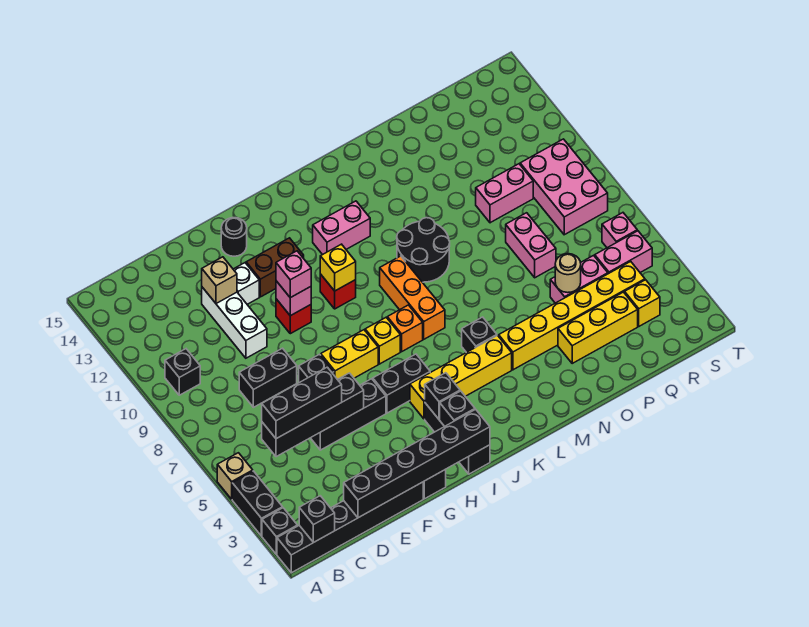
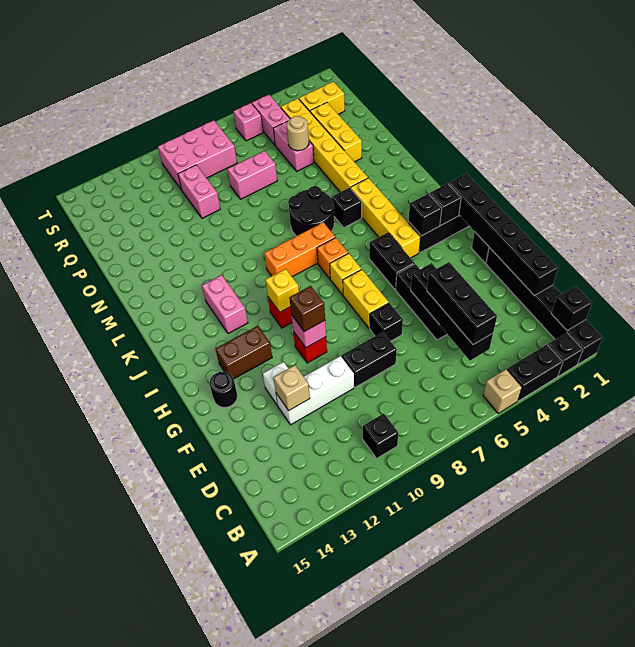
black brick D8:E8 level 1 -> black brick E8:E9 level 1
pink brick G10 level 3 -> brown brick G10 level 3
brown brick G12:H12 level 1 -> brown brick H12:H13 level 1
black round brick L9:M10 level 1 -> black round brick L6:M7 level 1
yellow brick R3 level 1 -> yellow brick R2:R3 level 1

